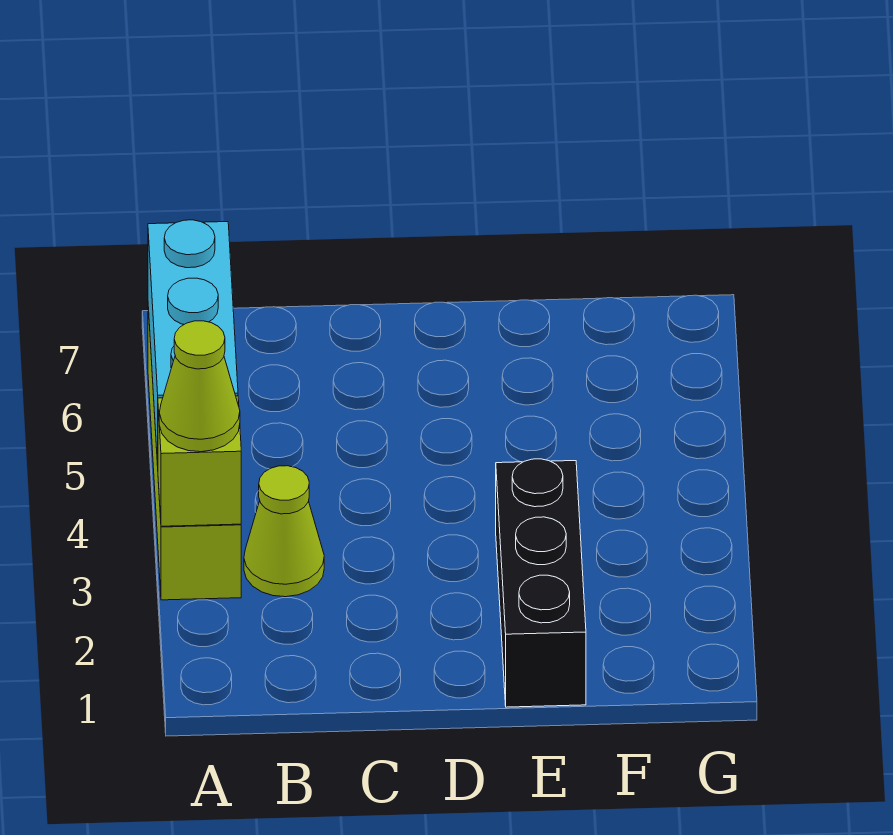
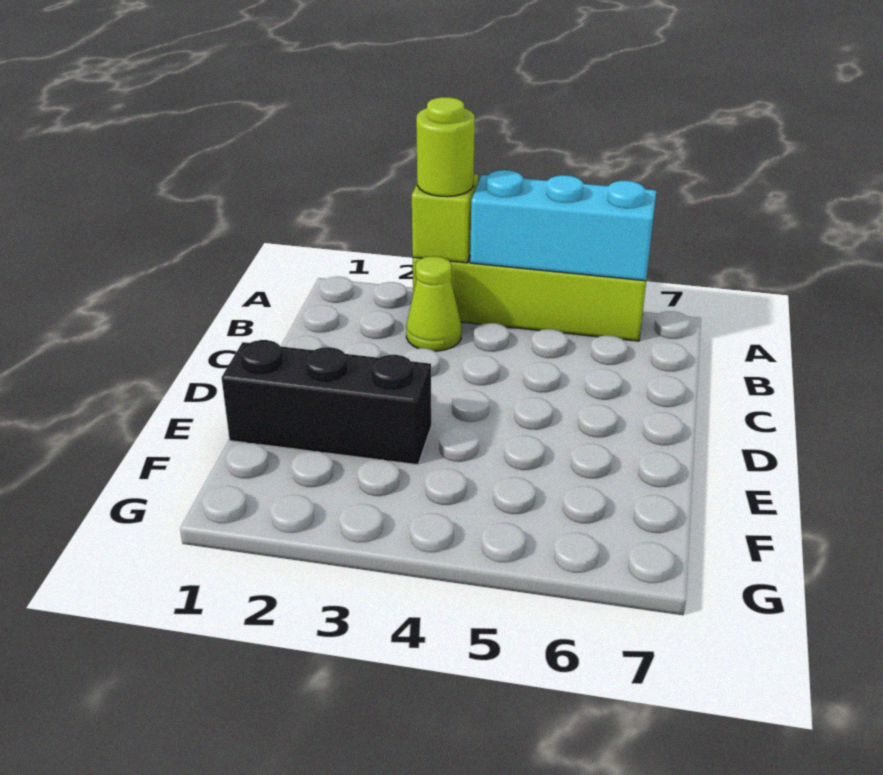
lime cone A3 level 3 -> lime round brick A3 level 3

